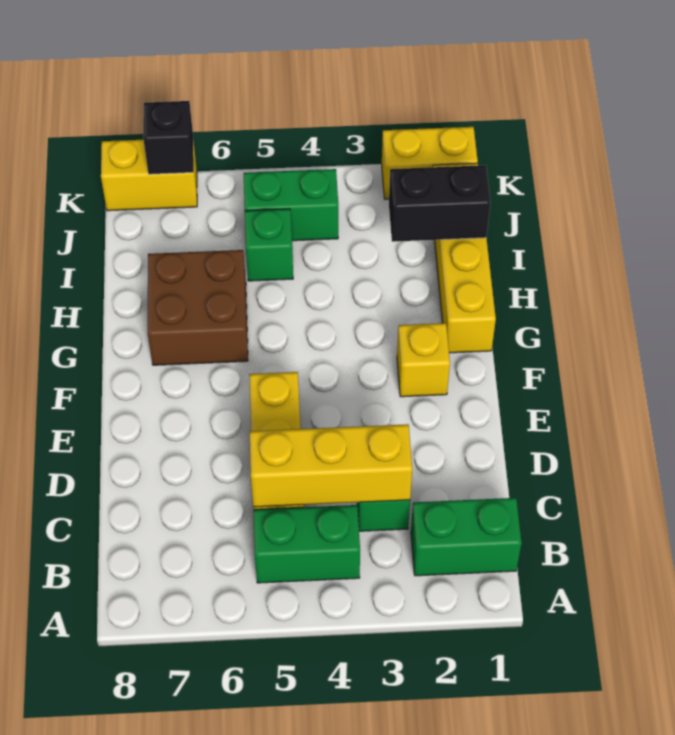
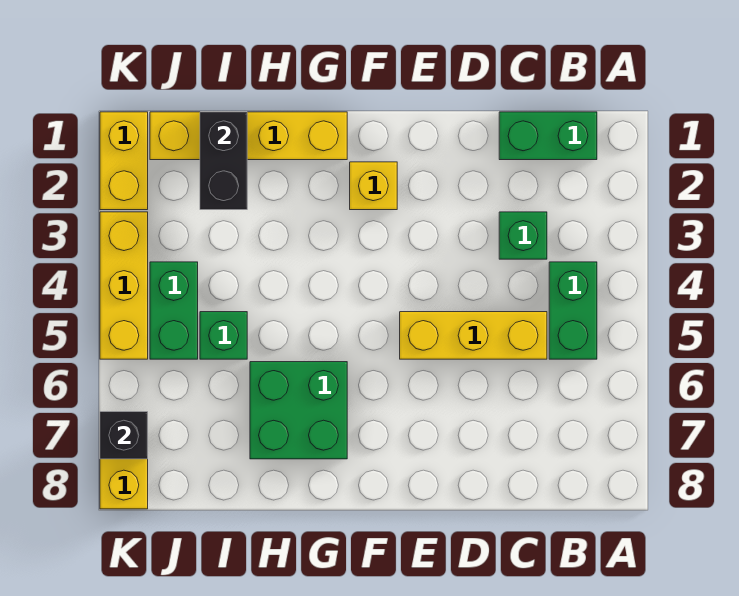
green brick B1:B2 level 1 -> green brick B1:C1 level 1
yellow brick C3:C5 level 2 -> yellow brick K3:K5 level 1
brown brick G6:H7 level 1 -> green brick G6:H7 level 1

